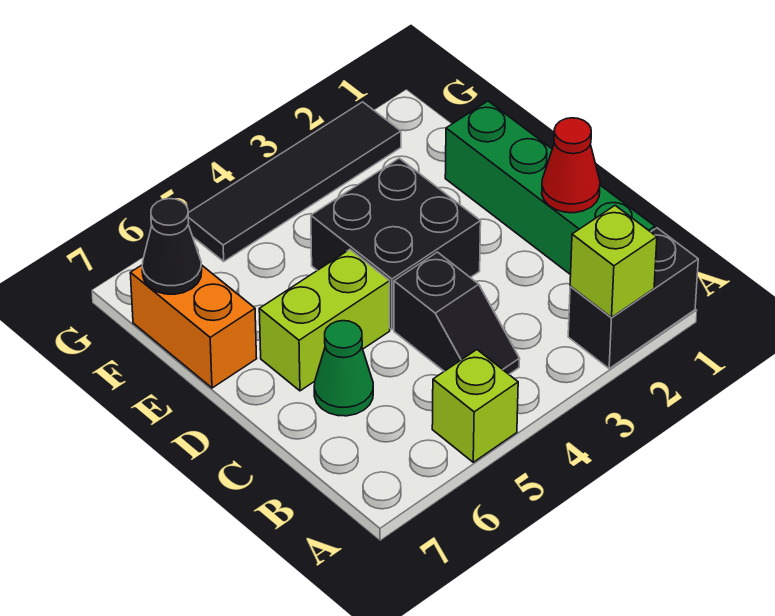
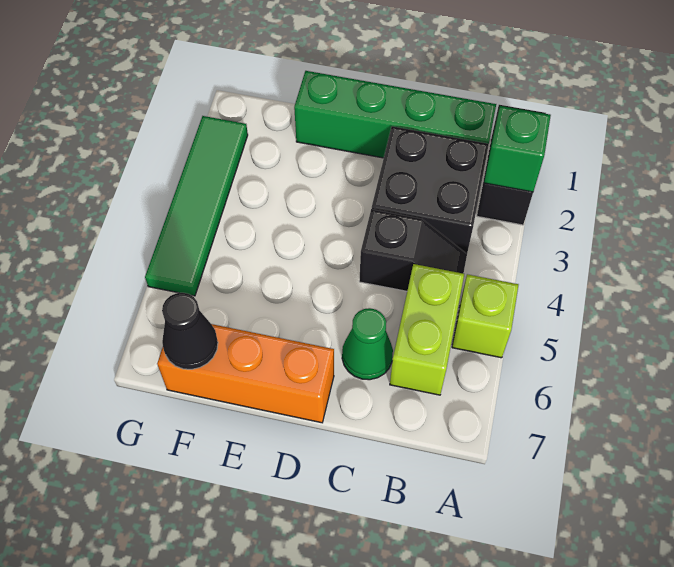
lime brick A2 level 2 -> green brick A2 level 2
red cone C1 level 2 -> none
black brick D3:E4 level 1 -> black brick B2:C3 level 1
lime brick D5:D6 level 1 -> lime brick B5:B6 level 1
orange brick E7:F7 level 1 -> orange brick D7:F7 level 1
black tile G2:G5 level 1 -> green tile G2:G5 level 1

